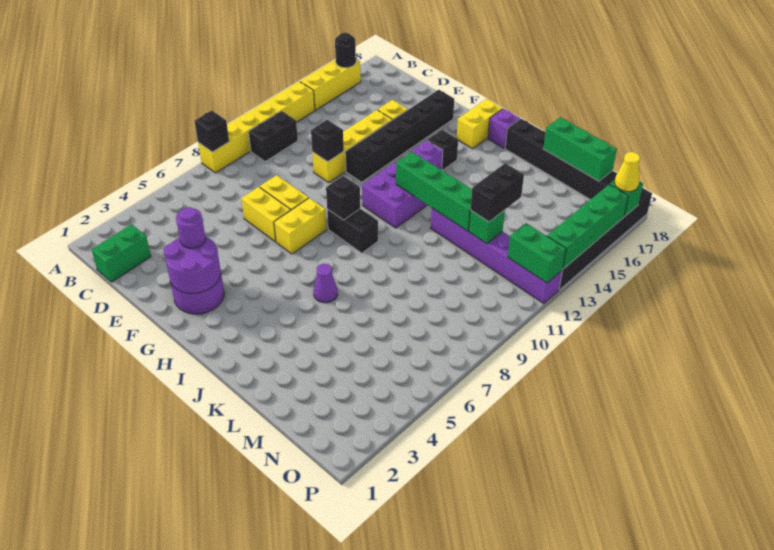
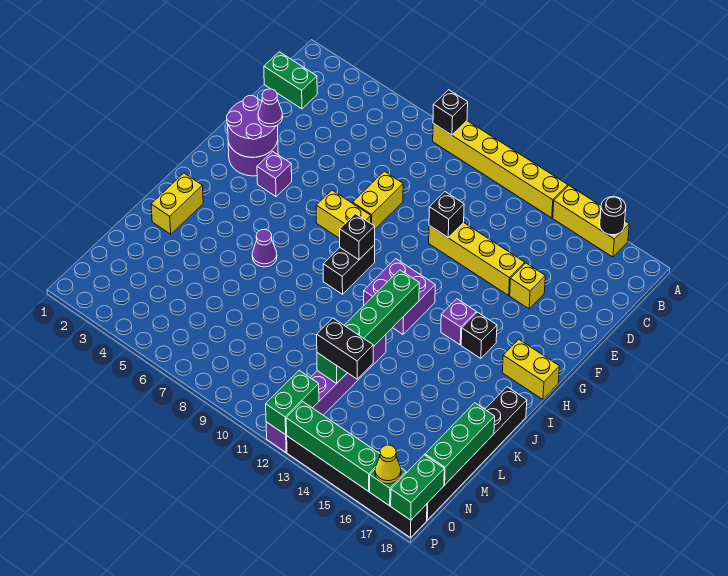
black brick B10:B11 level 1 -> none
yellow brick E7:F7 level 1 -> yellow brick J2:K2 level 1
purple round brick F3 level 3 -> purple cone F3 level 3
black brick F12:F17 level 1 -> none
purple brick I18 level 1 -> purple brick G4 level 1
none -> green brick O18:P18 level 2

